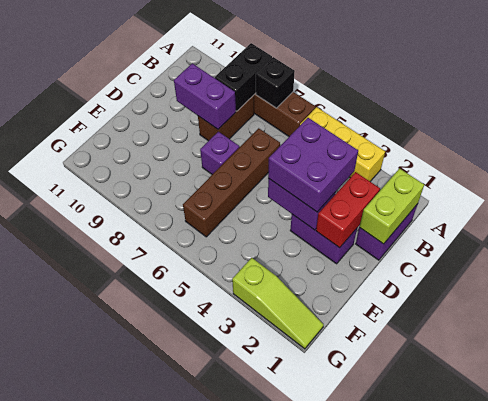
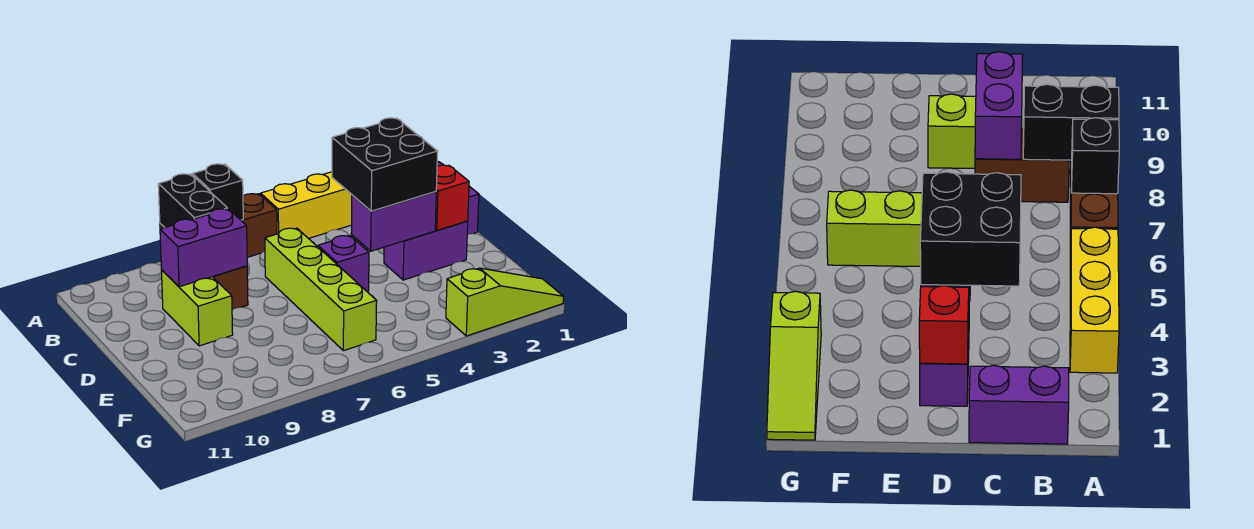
lime brick B1:C1 level 2 -> lime brick C9:D9 level 1
red brick C2:D2 level 2 -> red brick D2 level 2
purple brick C3:D4 level 3 -> black brick C3:D4 level 3
brown brick C6:F6 level 1 -> lime brick C6:F6 level 1
purple brick D7 level 1 -> purple brick D5 level 1

